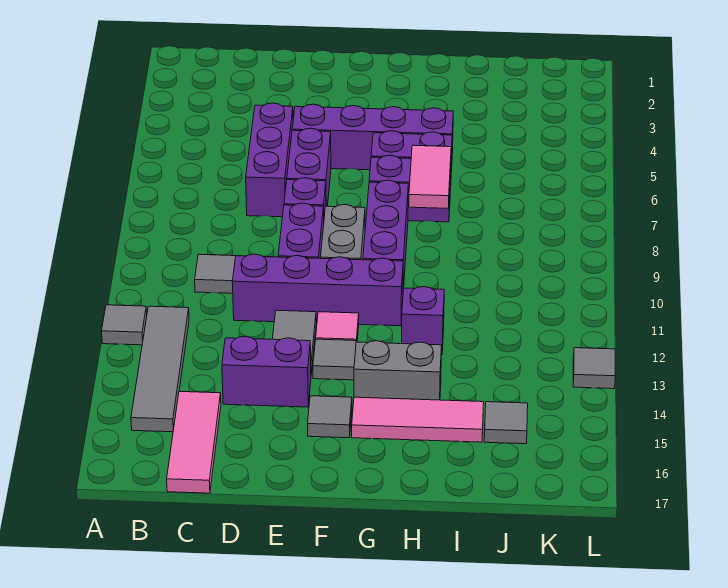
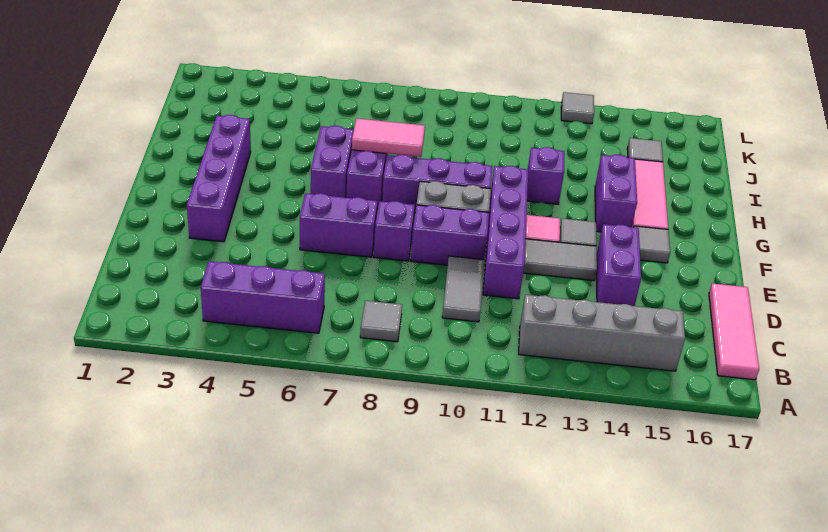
grey tile A12 level 1 -> grey tile B8 level 1
grey tile B12:B15 level 1 -> grey brick B12:B15 level 1
pink tile C15:C17 level 1 -> pink tile B17:D17 level 1
purple brick D5:D7 level 1 -> purple brick B4:B6 level 1
purple brick E5:H5 level 1 -> purple brick E3:H3 level 1
grey brick G14:H14 level 1 -> purple brick G14:H14 level 1

